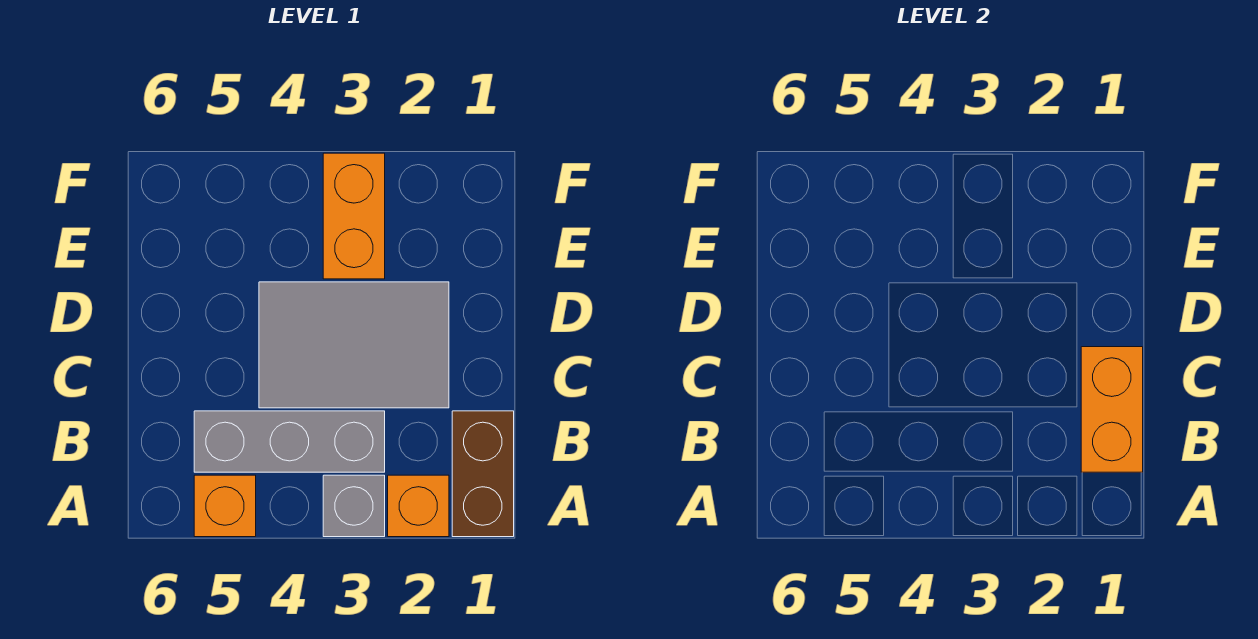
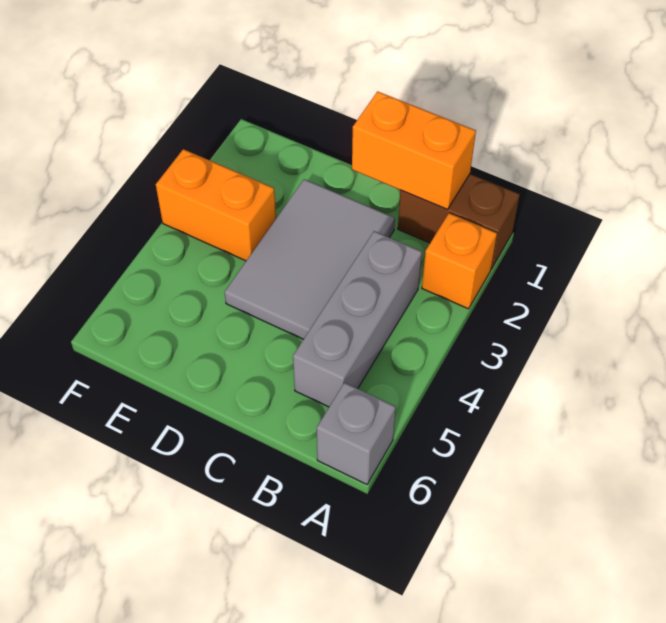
grey brick A3 level 1 -> grey brick A6 level 1
orange brick A5 level 1 -> none

